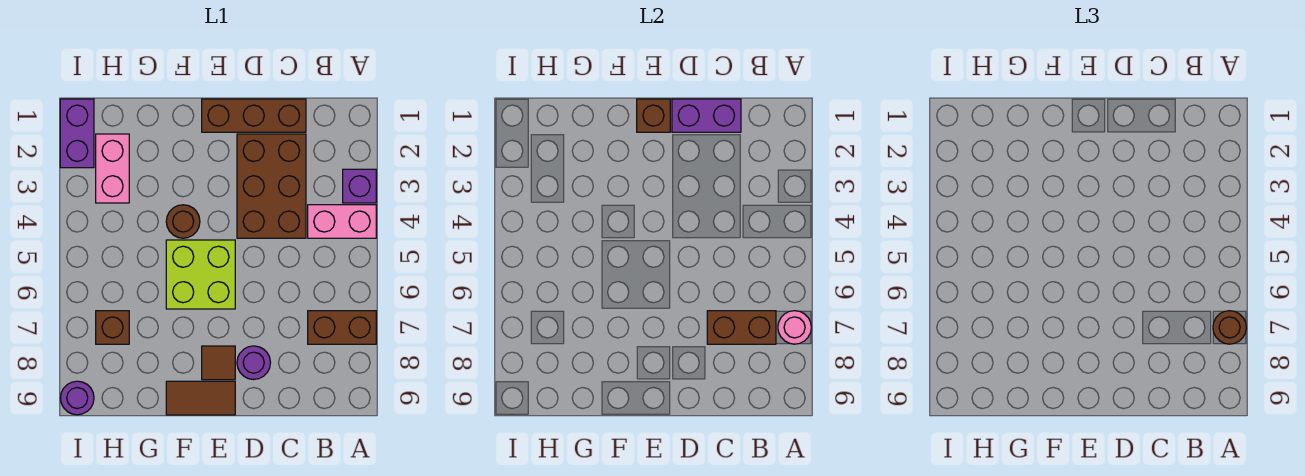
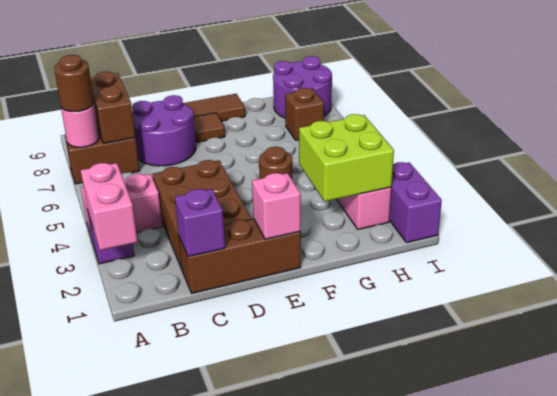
none -> pink brick A2:A3 level 2
brown brick B7:C7 level 2 -> brown brick B7:B8 level 2
purple brick C1:D1 level 2 -> purple brick C1 level 2
purple round brick D8 level 1 -> purple round brick C7:D8 level 1
brown brick E1 level 2 -> pink brick E1 level 2
lime brick E5:F6 level 1 -> lime brick G2:H3 level 2
purple round brick I9 level 1 -> purple round brick H8:I9 level 1

